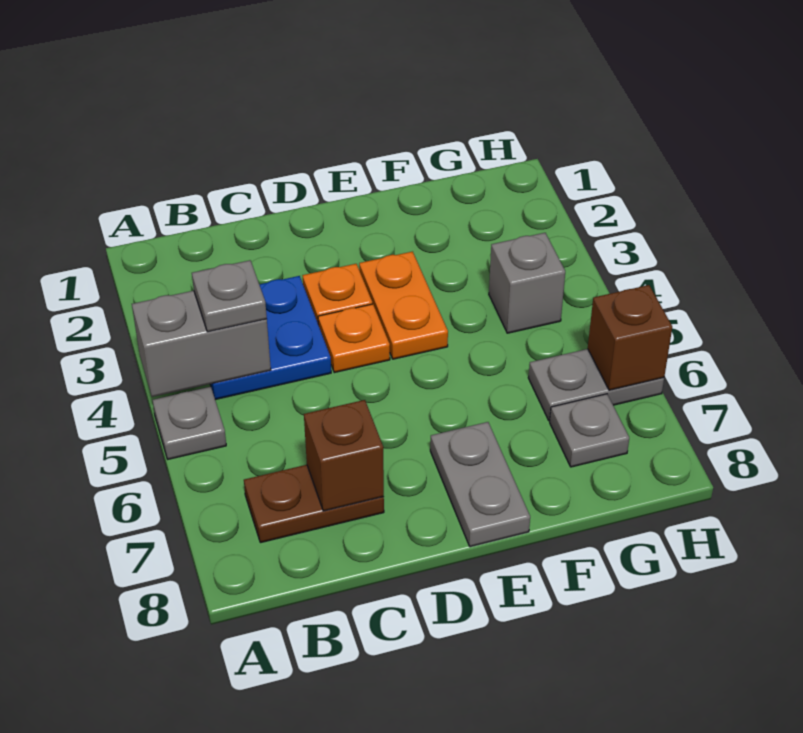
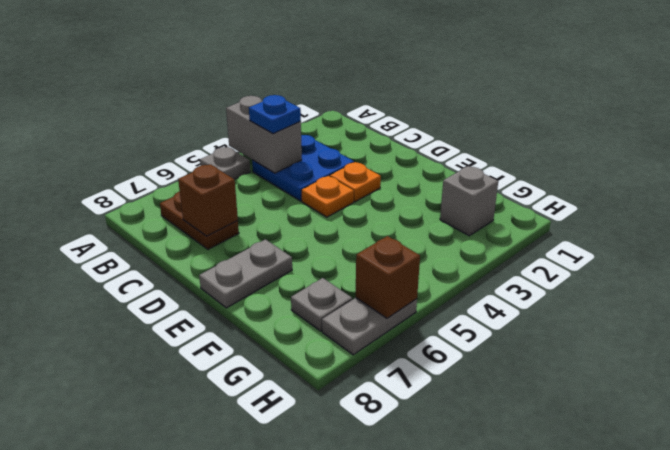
grey plate B4 level 3 -> blue plate B4 level 3
orange plate E3:E4 level 1 -> none
grey brick G4 level 1 -> grey brick G2 level 1
grey plate G6:H6 level 1 -> grey plate H6:H7 level 1

